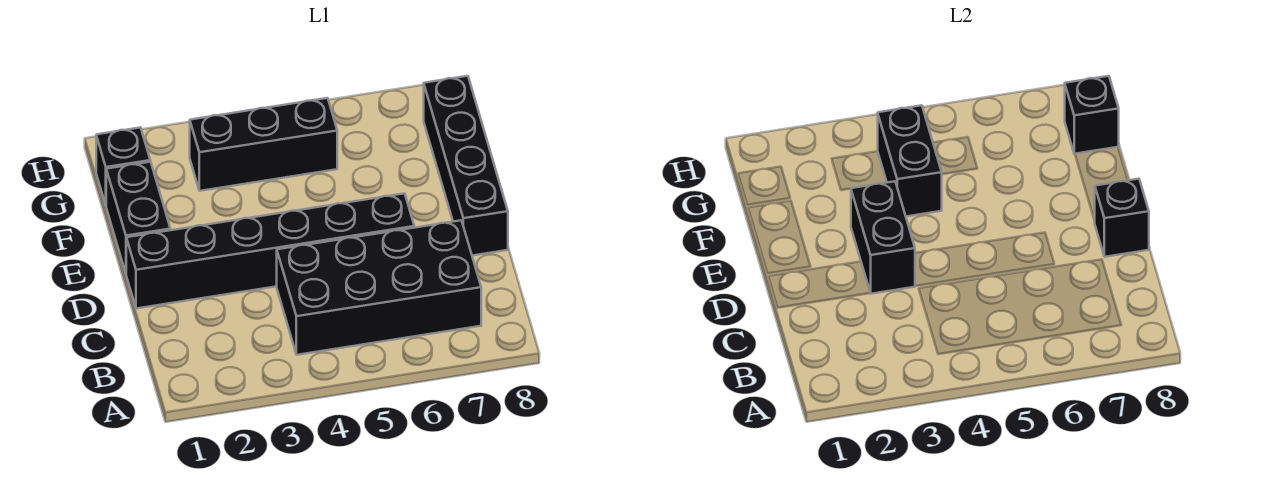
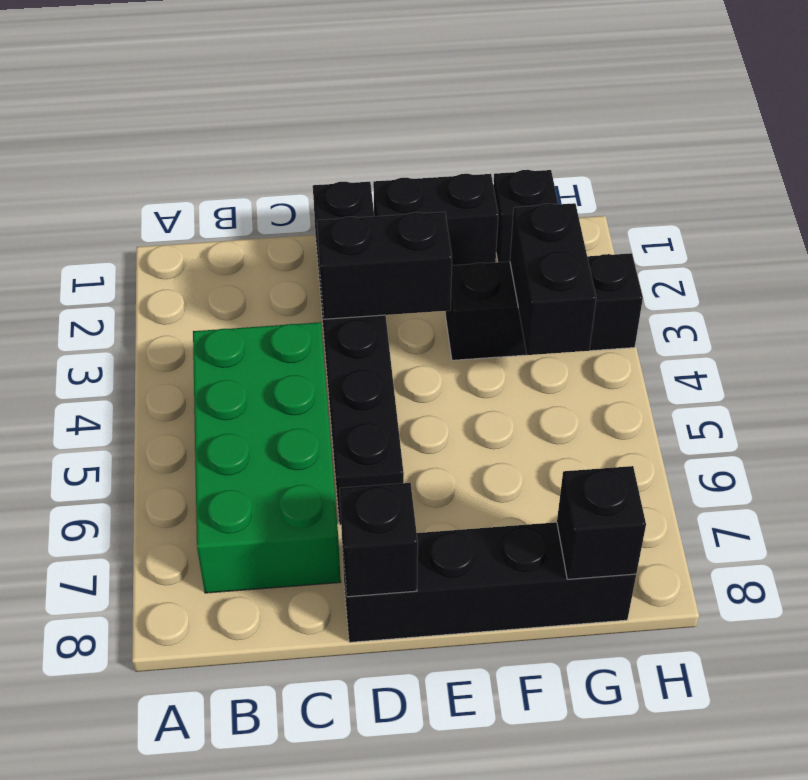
black brick B4:C7 level 1 -> green brick B4:C7 level 1
black brick F4:G4 level 2 -> black brick G3:G4 level 2
black brick G3:G5 level 1 -> black brick F3:H3 level 1

